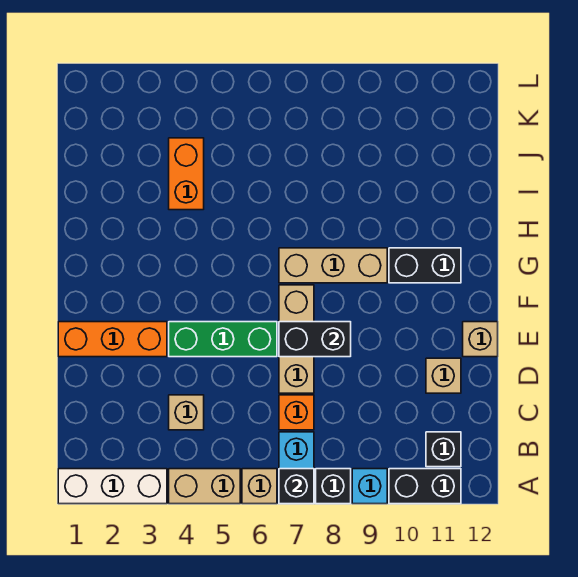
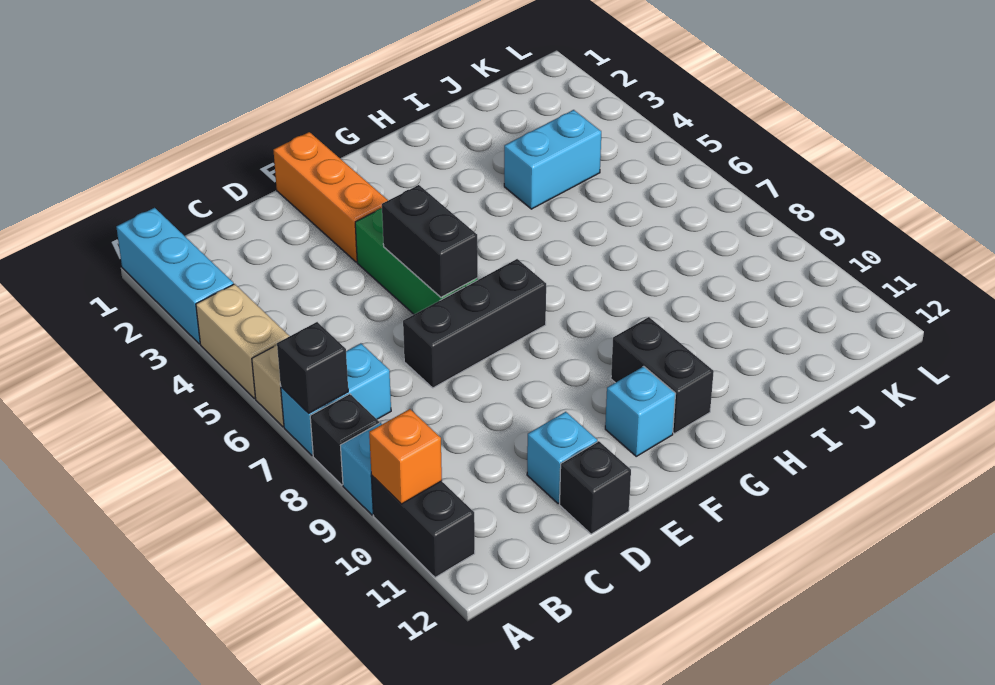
white brick A1:A3 level 1 -> cyan brick A1:A3 level 1
black brick B11 level 1 -> black brick D12 level 1
tan brick C4 level 1 -> none
orange brick C7 level 1 -> orange brick A10 level 2
tan brick D7:F7 level 1 -> black brick D7:F7 level 1
tan brick D11 level 1 -> cyan brick D11 level 1
black brick E7:E8 level 2 -> black brick E5:E6 level 2
tan brick E12 level 1 -> none
none -> cyan brick F11 level 1
tan brick G7:G9 level 1 -> none
orange brick I4:J4 level 1 -> cyan brick I4:J4 level 1

